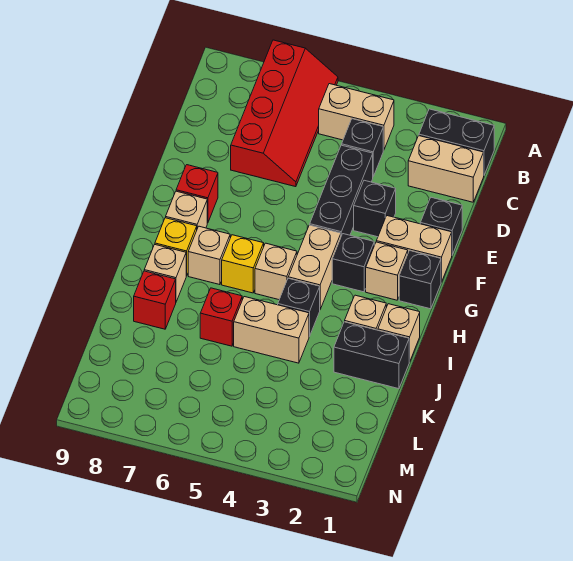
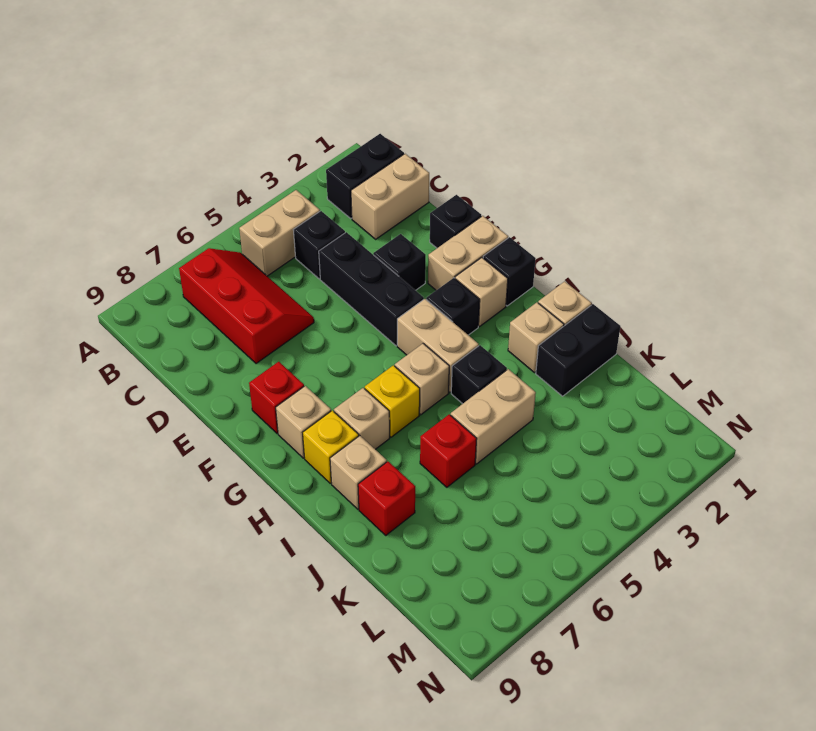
red slope A6:D7 level 1 top 7 -> red slope B6:D7 level 1 top 7

